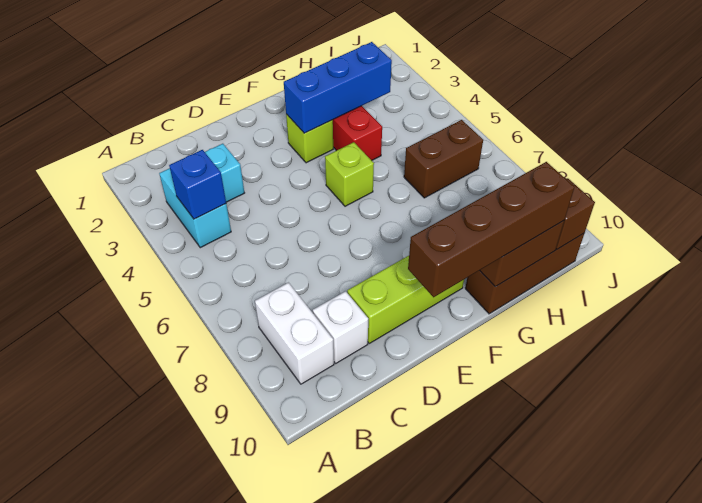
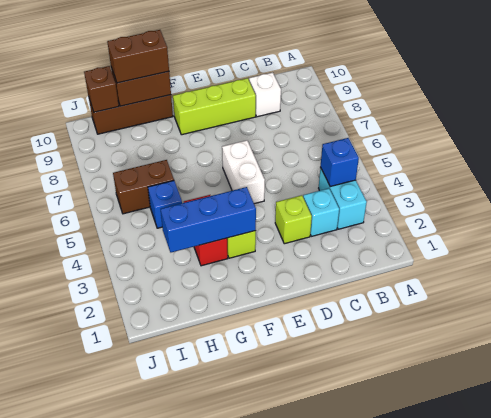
white brick B8:B9 level 1 -> white brick E5:E6 level 1
brown brick E10:H10 level 3 -> brown brick G10:H10 level 3
lime brick F5 level 1 -> lime brick D3 level 1
none -> blue brick H5 level 1

